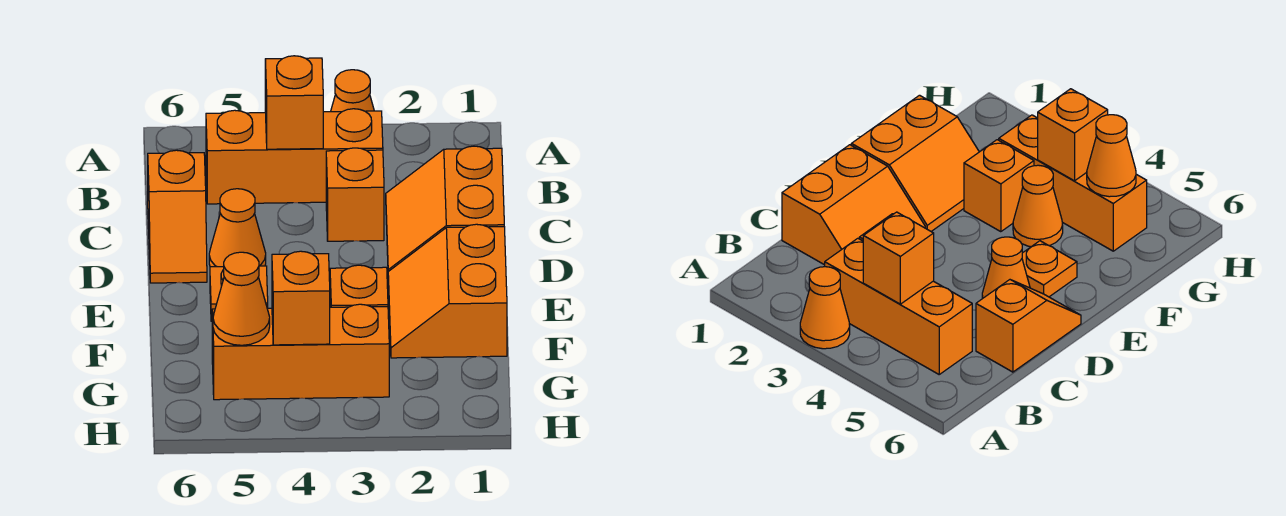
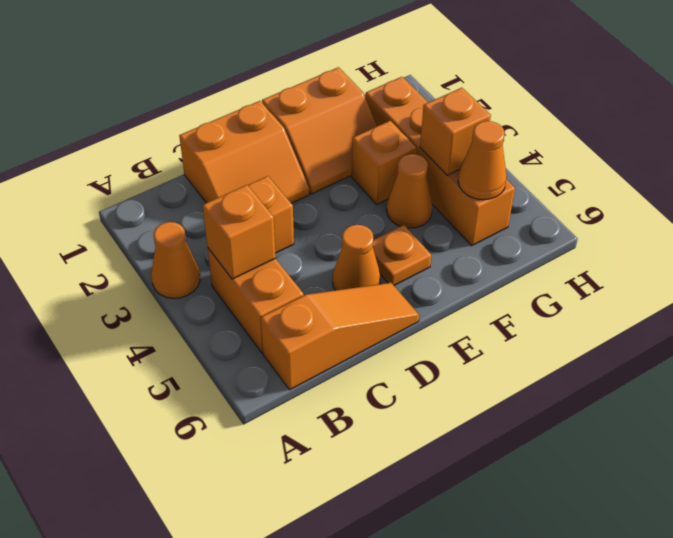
orange brick B3:B5 level 1 -> orange brick B4:B5 level 1
orange slope C6:D6 level 1 top C -> orange slope B6:D6 level 1 top B
orange brick G3:G5 level 1 -> orange brick G2:G5 level 1

